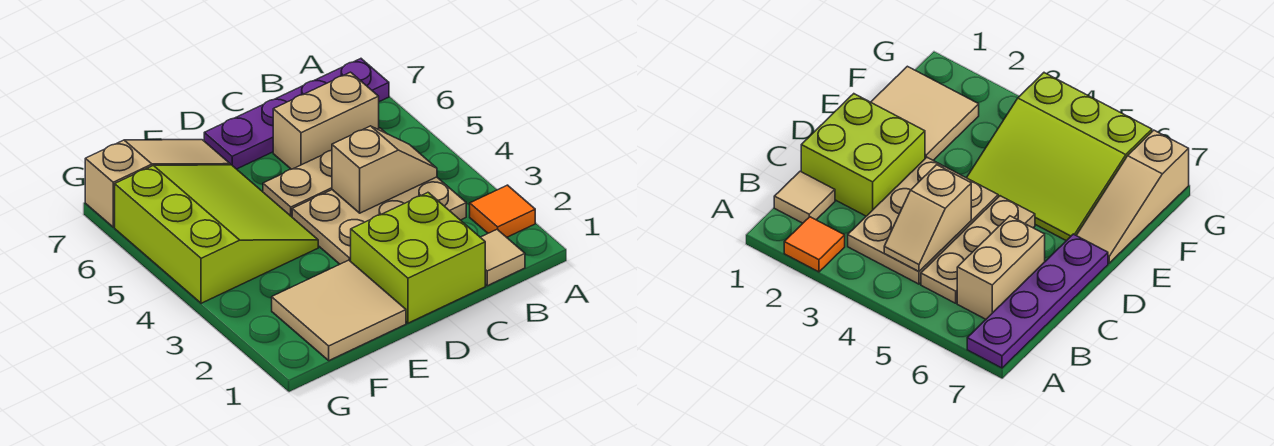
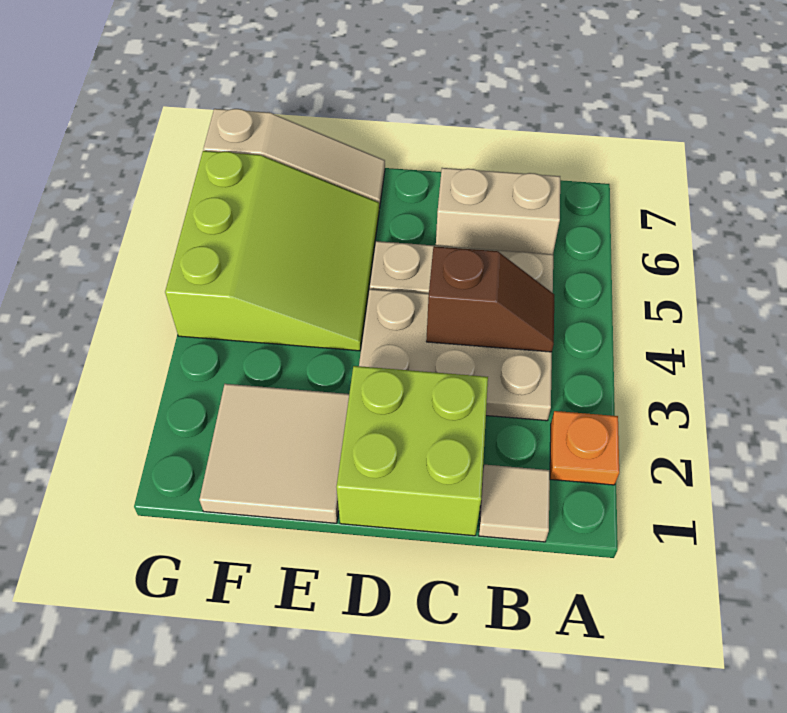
orange tile A2 level 1 -> orange plate A2 level 1
purple plate A7:D7 level 1 -> none
tan slope B4:C4 level 2 top C -> brown slope B4:C4 level 2 top C

